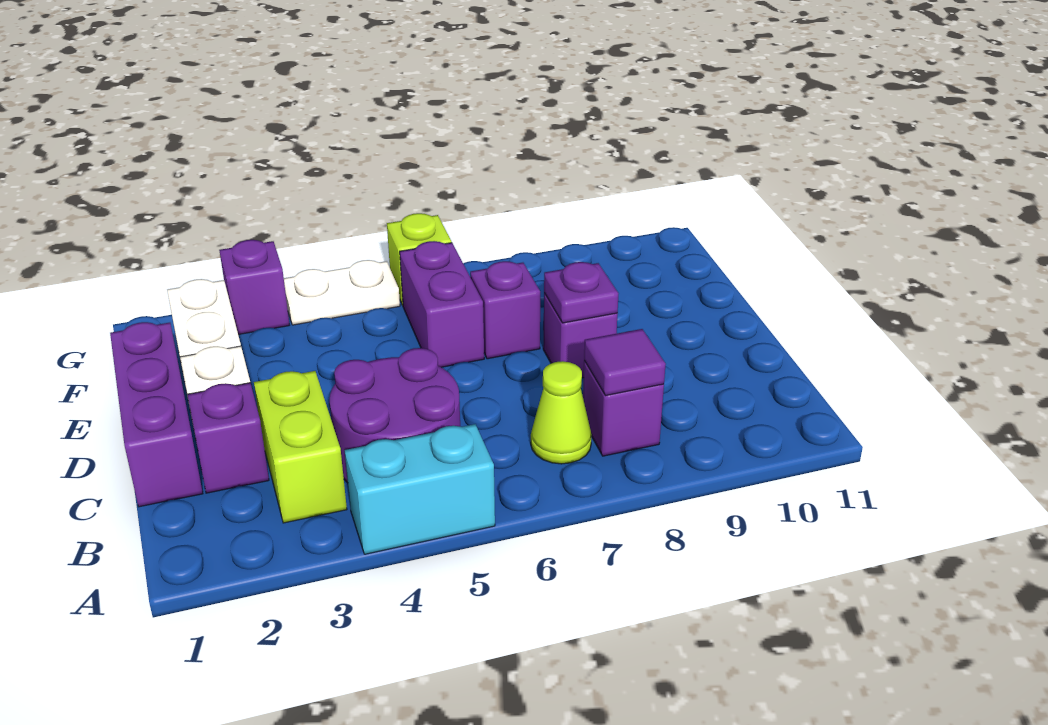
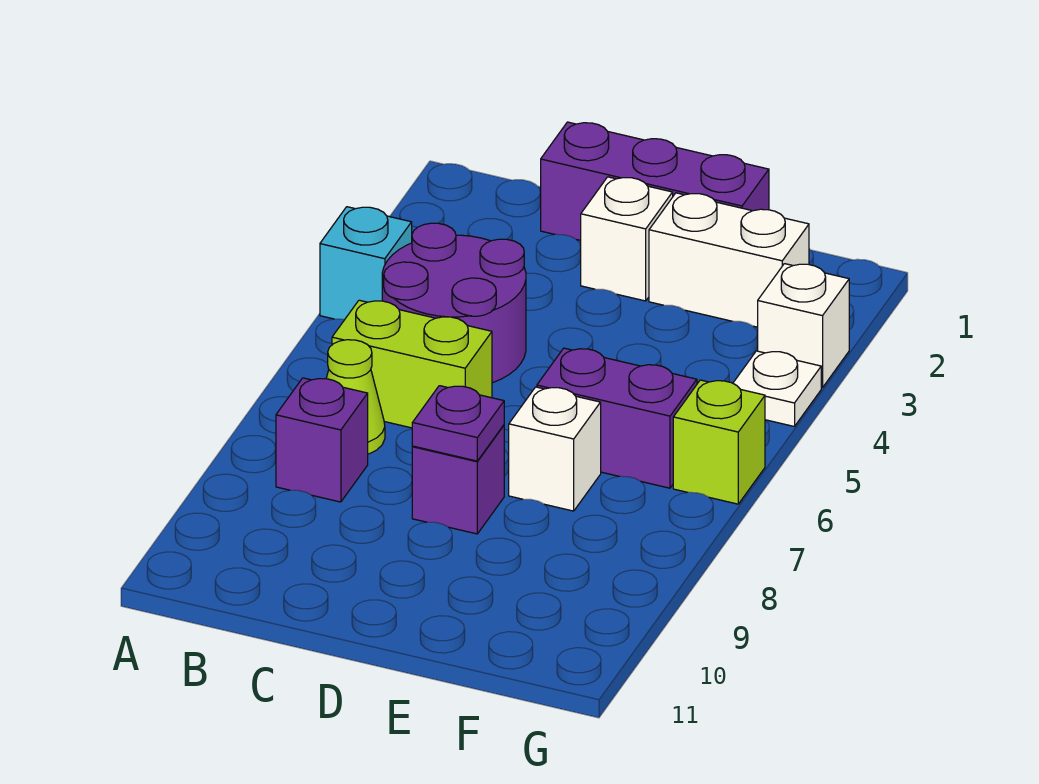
cyan brick A4:A5 level 1 -> cyan brick A4 level 1
lime brick B3:C3 level 1 -> lime brick B6:C6 level 1
purple tile B8 level 2 -> none
purple brick C2 level 1 -> none
purple brick E7 level 1 -> white brick E7 level 1
purple brick G3 level 1 -> white brick G3 level 1
white plate G4:G5 level 1 -> white plate G4 level 1

